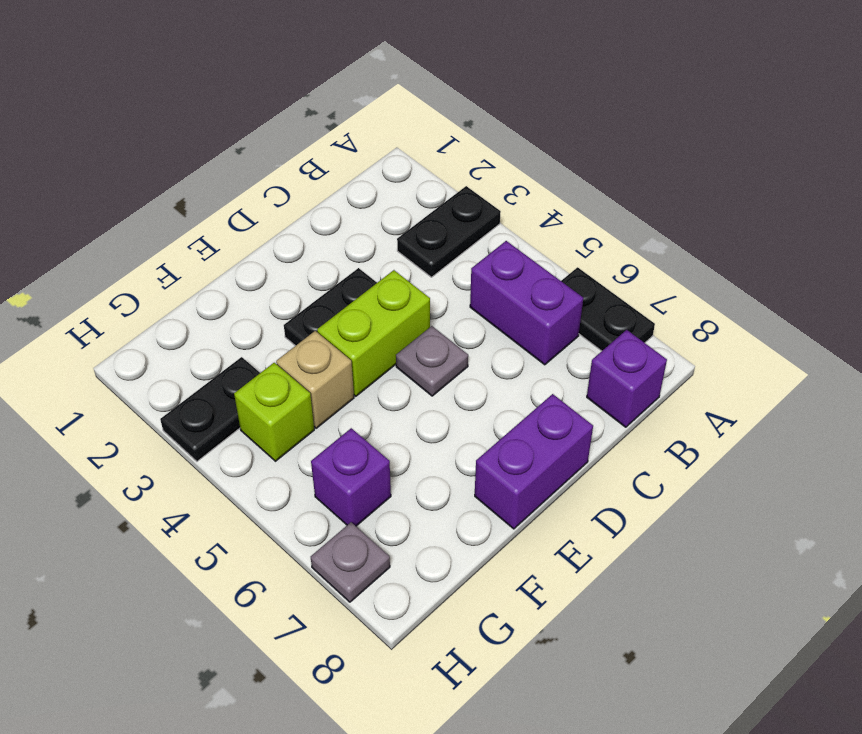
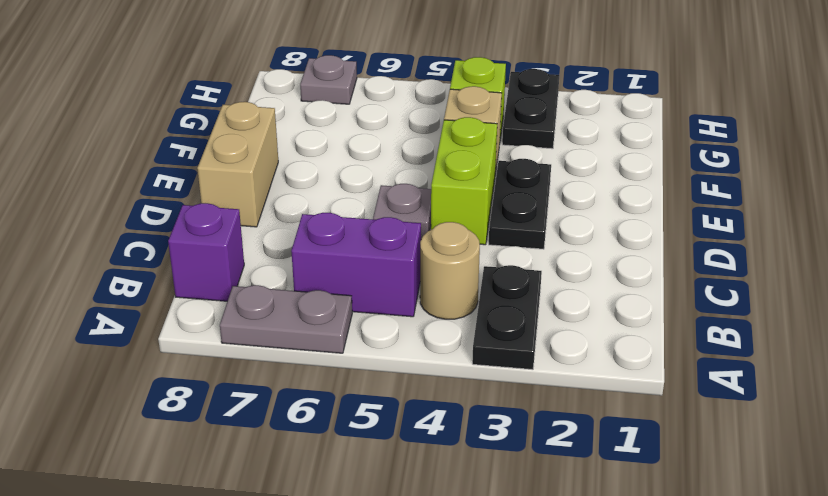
black plate A6:A7 level 1 -> grey plate A6:A7 level 1
none -> tan round brick B4 level 1
purple brick D8:E8 level 1 -> tan brick D8:E8 level 1
purple brick G6 level 1 -> none

